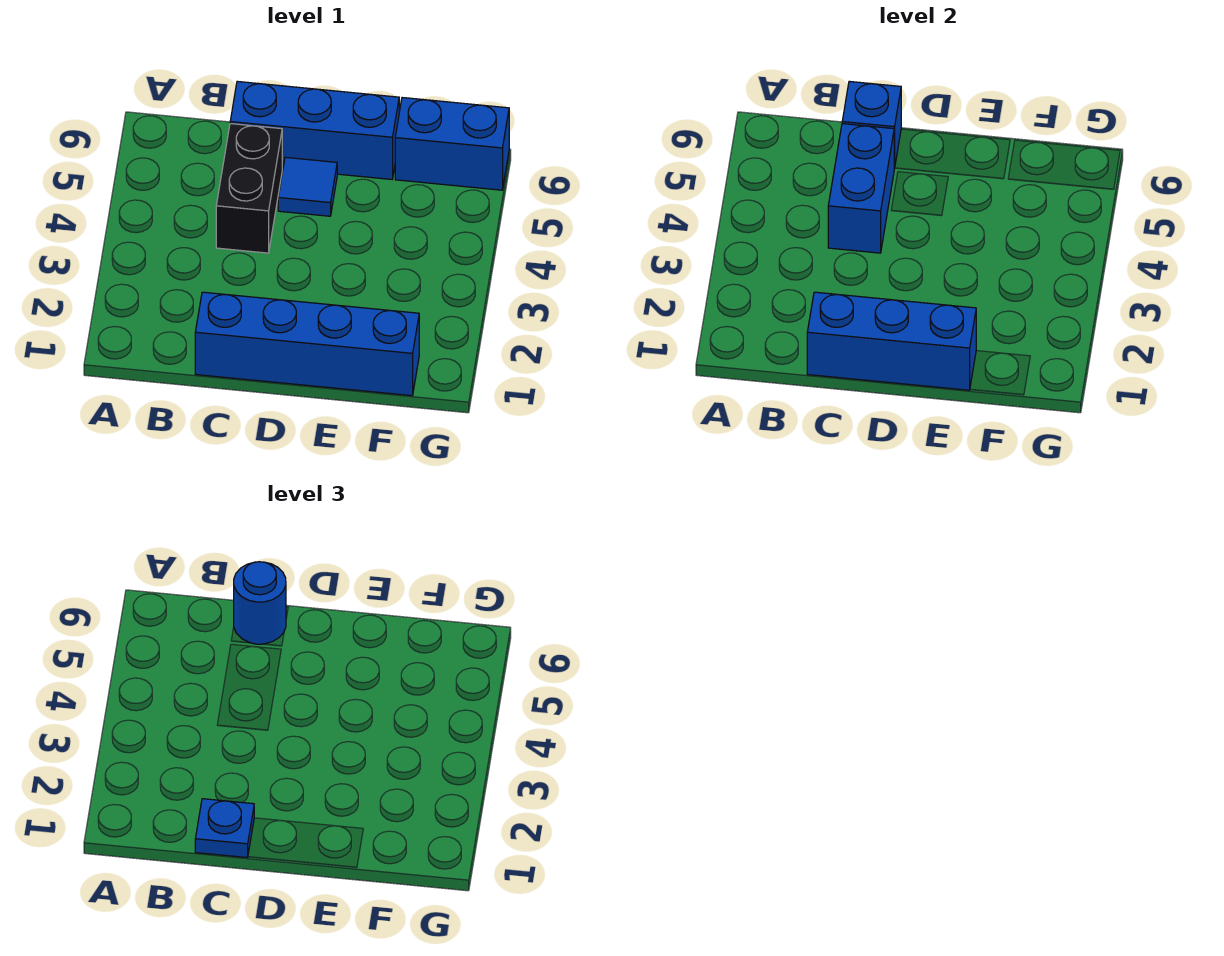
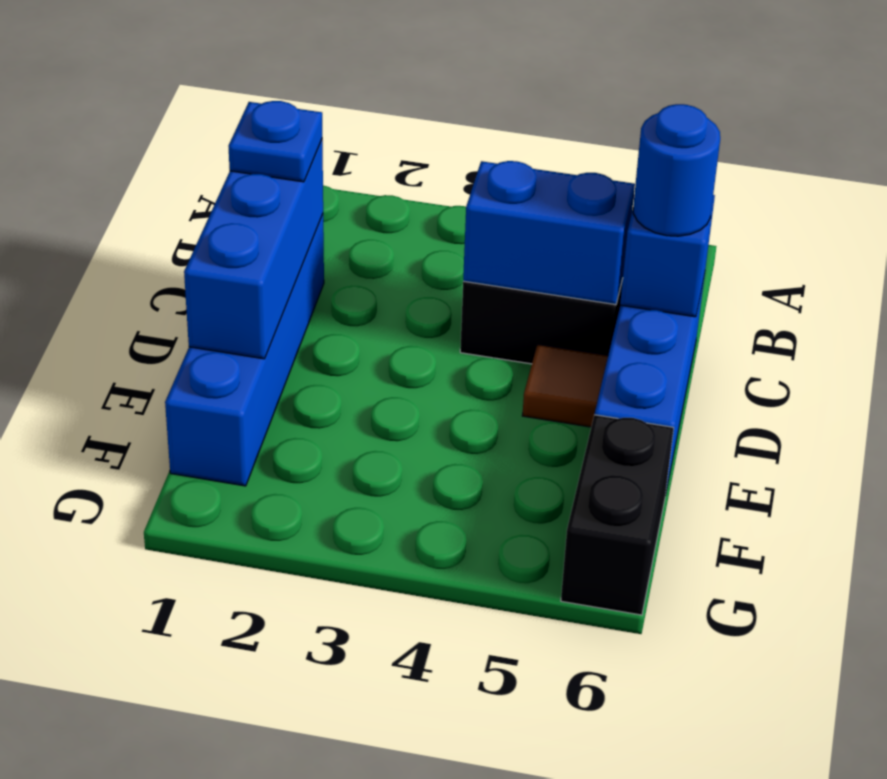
blue tile D5 level 1 -> brown tile D5 level 1
blue brick F6:G6 level 1 -> black brick F6:G6 level 1

